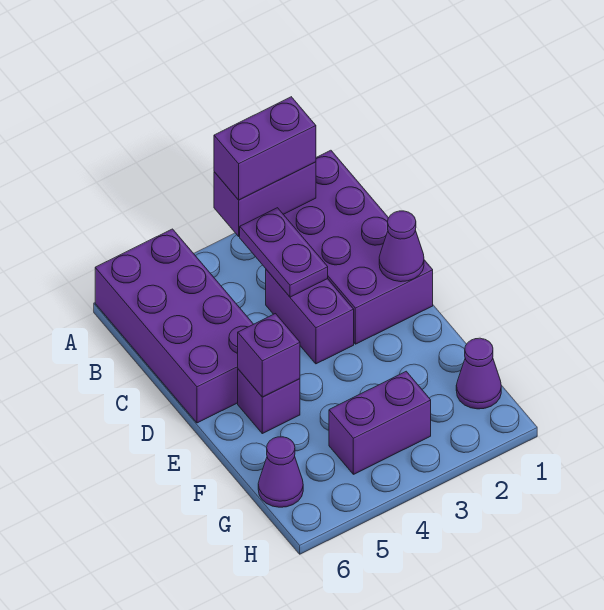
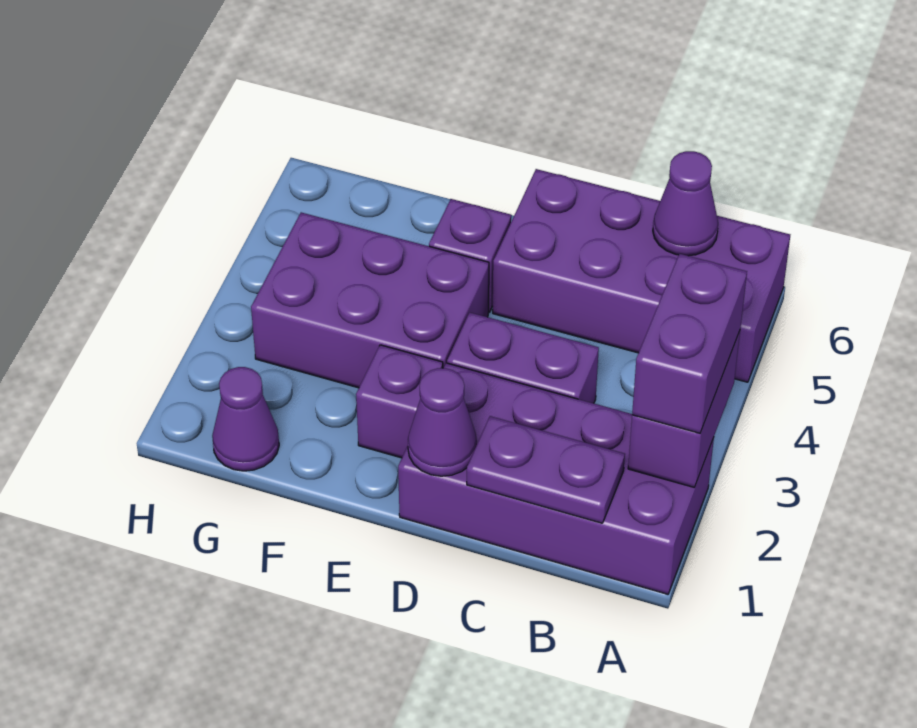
purple plate B3:C3 level 2 -> purple plate B1:C1 level 2
purple brick E5 level 2 -> purple brick E2 level 1
purple brick G3:G4 level 1 -> purple brick E3:G4 level 1
purple cone G6 level 1 -> purple cone B6 level 2

